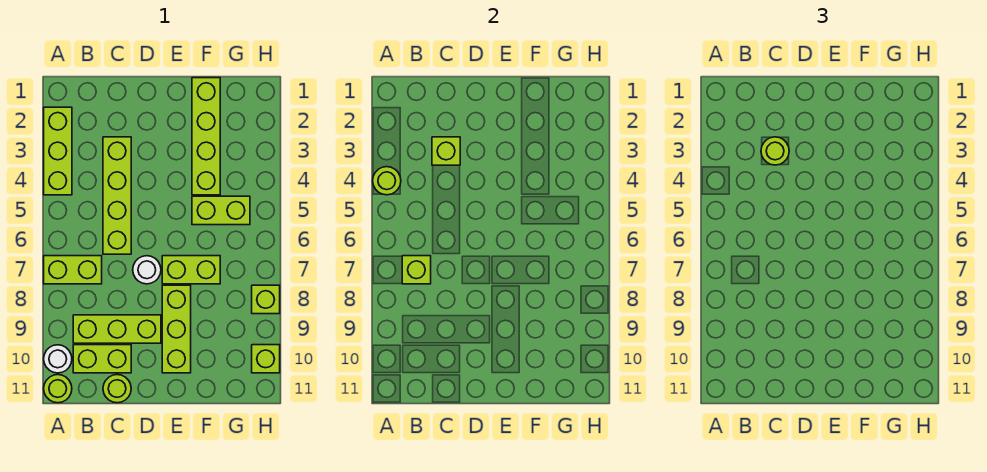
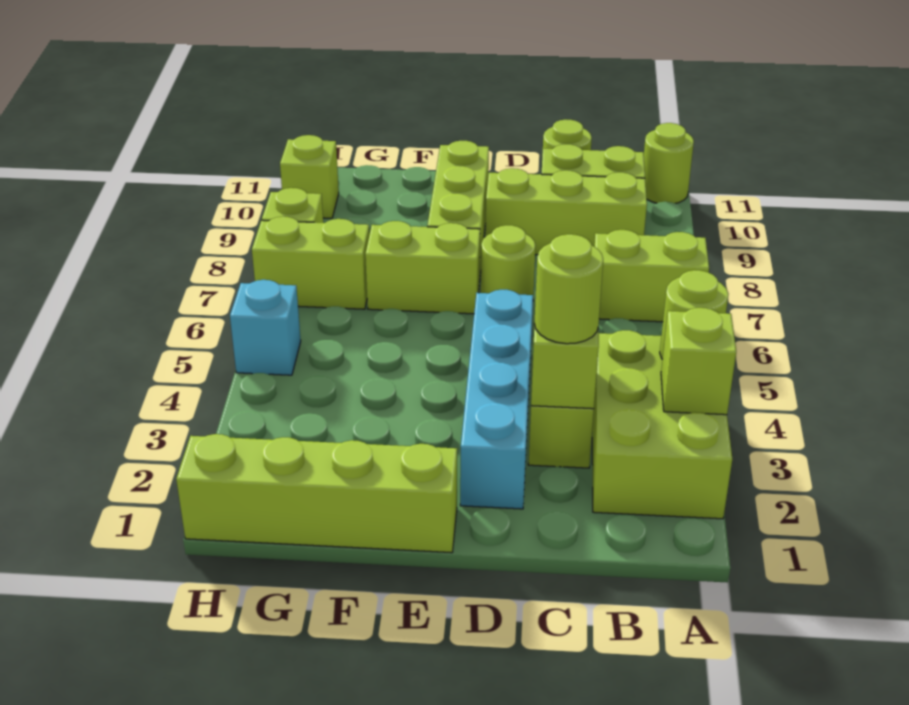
lime brick A2:A4 level 1 -> lime brick A2:B4 level 1
white round brick A10 level 1 -> none
lime brick B7 level 2 -> lime brick A3 level 2
none -> cyan brick D2:D5 level 1
white round brick D7 level 1 -> lime round brick D7 level 1
lime brick F1:F4 level 1 -> lime brick E1:H1 level 1
lime brick F5:G5 level 1 -> lime brick G7:H7 level 1
none -> cyan brick H5 level 1

